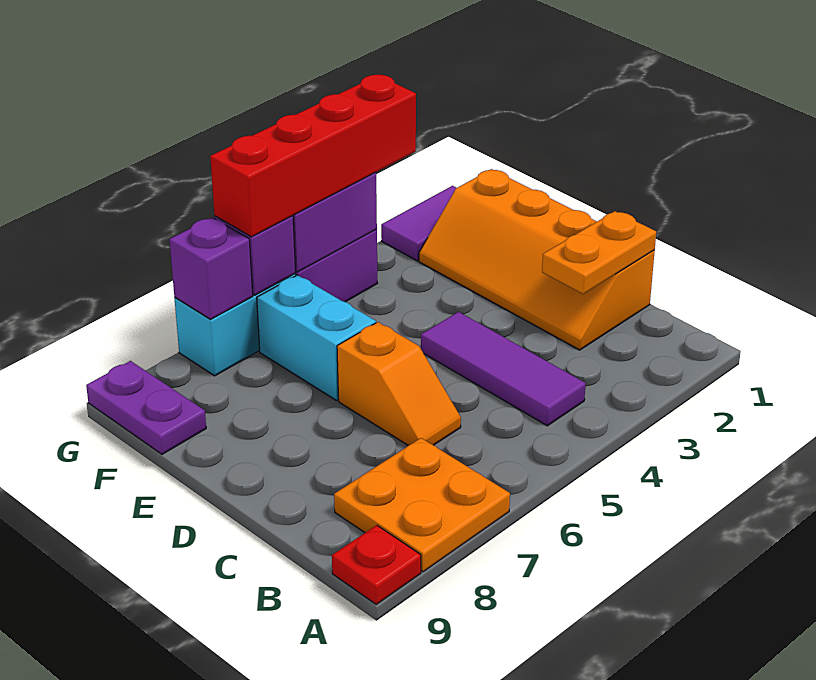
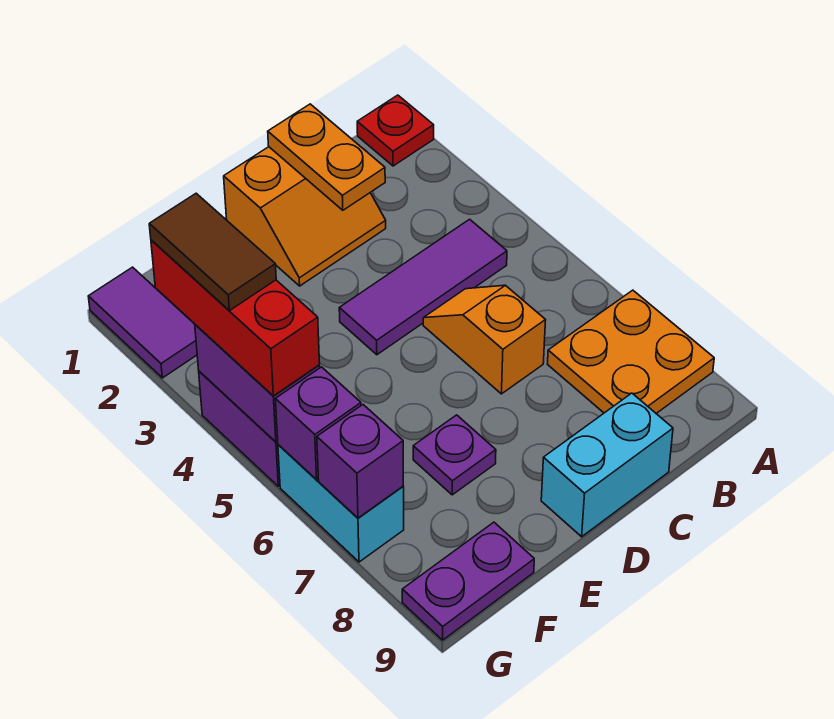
red plate A9 level 1 -> red plate A1 level 1
orange slope C1:F2 level 1 top 1 -> orange slope C1:D2 level 1 top 1
orange slope C6:D6 level 1 top D -> orange slope C5:C6 level 1 top 6
cyan brick E6:F6 level 1 -> cyan brick C9:D9 level 1
none -> purple plate E7 level 1
red brick G3:G6 level 3 -> red brick G3:G5 level 3
none -> brown tile G3:G4 level 4

